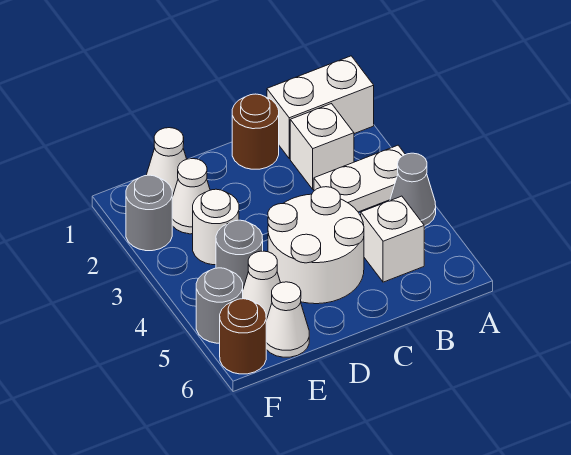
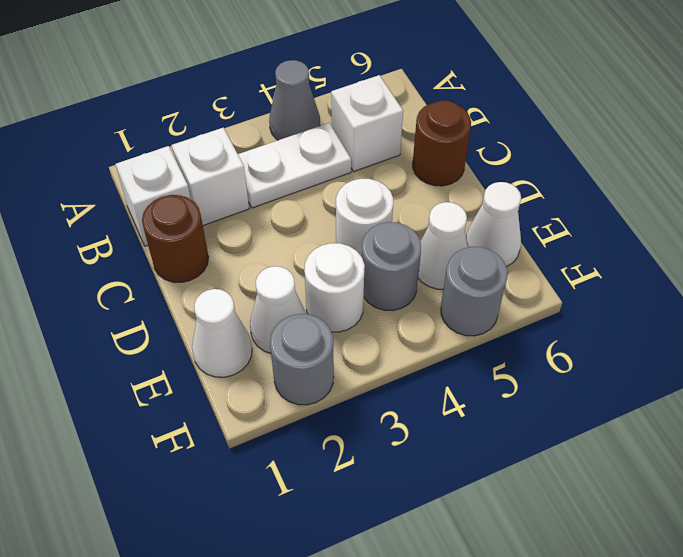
white brick A1:B1 level 1 -> white brick B1 level 1
white plate A3:B3 level 1 -> white plate B3:B4 level 1
white round brick C4:D5 level 1 -> white round brick D4 level 1
brown round brick F6 level 1 -> brown round brick C6 level 1

